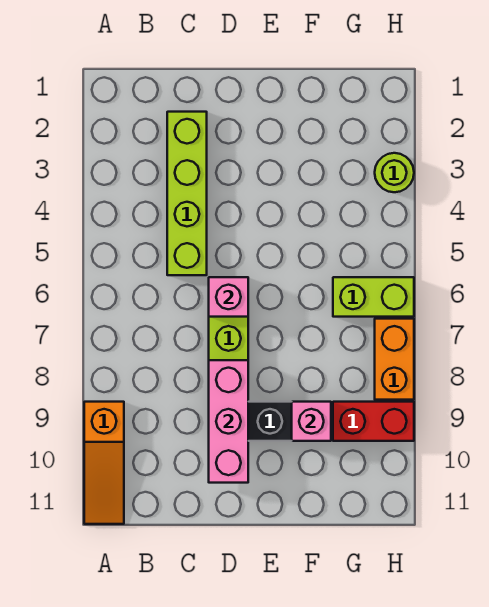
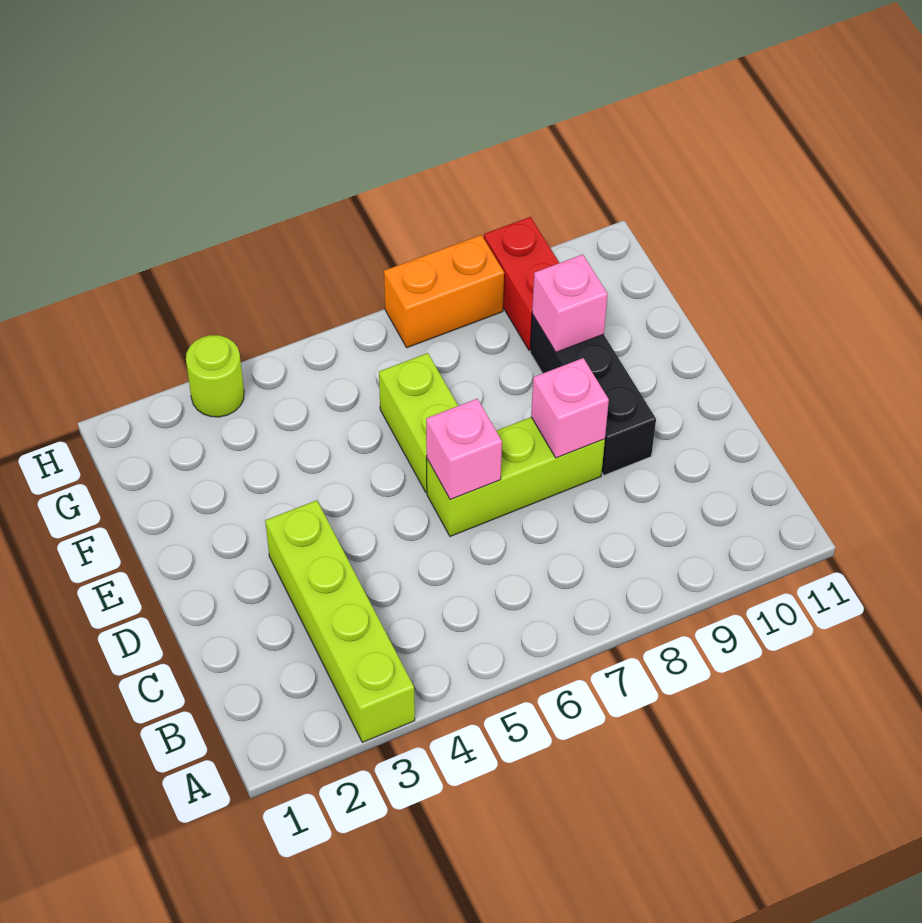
orange slope A9:A11 level 1 top 9 -> none
lime brick C2:C5 level 1 -> lime brick A3:D3 level 1
pink brick D8:D10 level 2 -> pink brick D8 level 2
lime brick G6:H6 level 1 -> lime brick E6:F6 level 1

